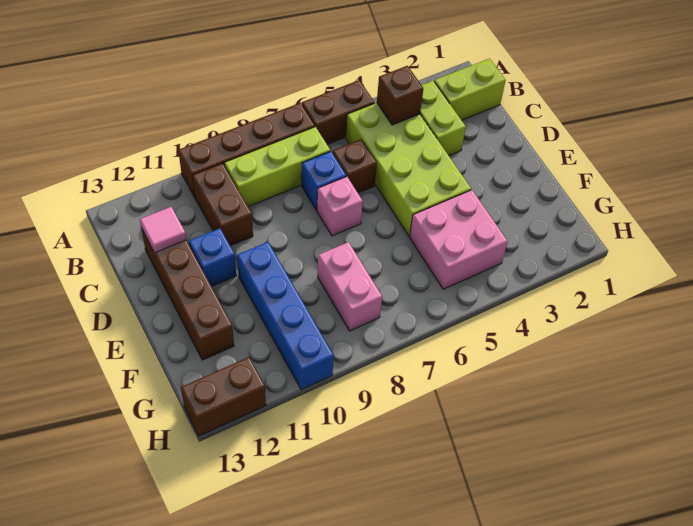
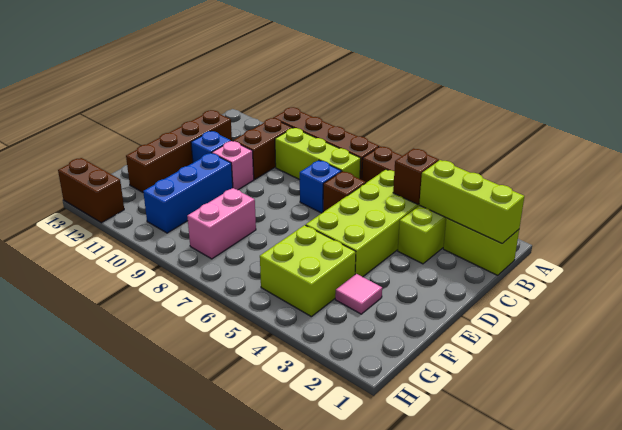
none -> lime brick B1:B3 level 2
pink tile C12 level 2 -> pink tile F3 level 1
pink brick D7 level 1 -> pink brick D10 level 1
blue brick E10:H10 level 1 -> blue brick E10:G10 level 1
pink brick F4:G5 level 1 -> lime brick F4:G5 level 1

